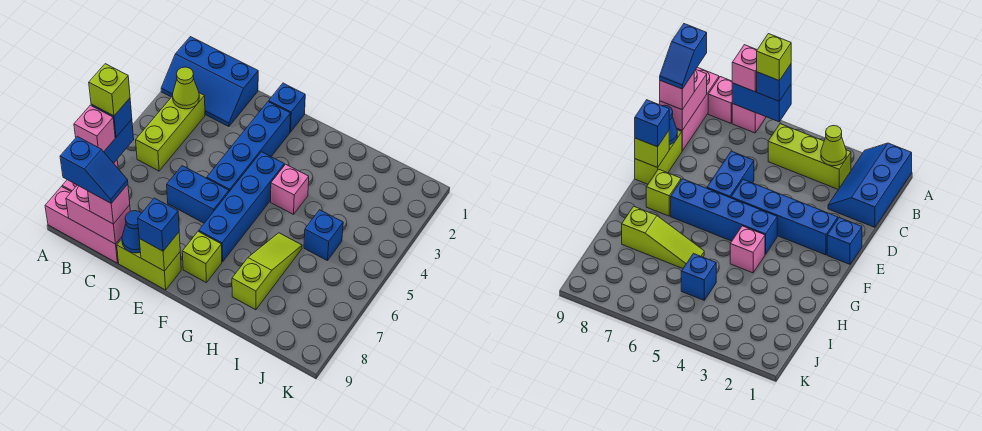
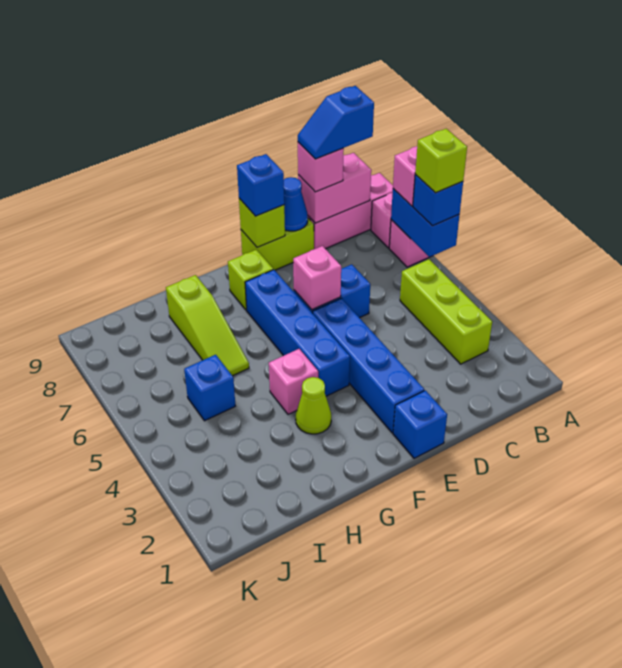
blue slope A1:C2 level 1 top 1 -> none
lime cone B3 level 2 -> lime cone G3 level 1
none -> pink brick E6 level 2

